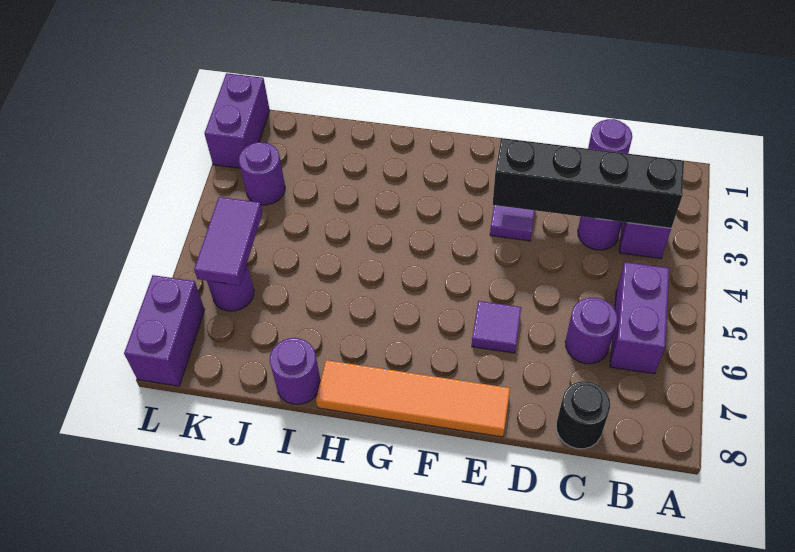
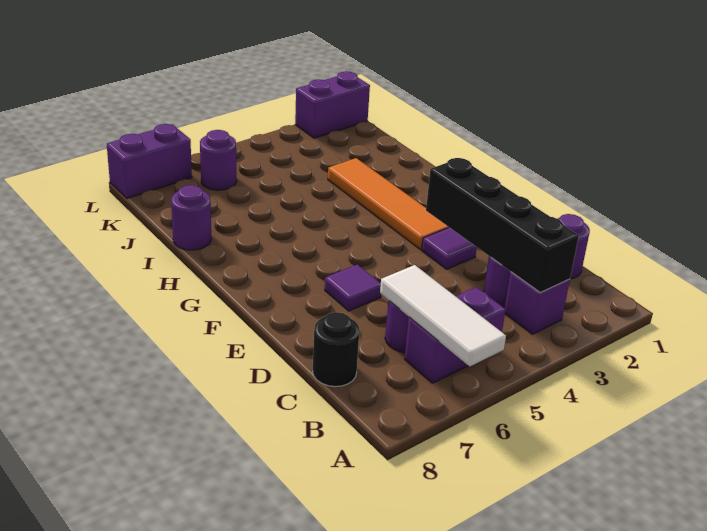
none -> white tile A6:C6 level 2
orange tile E8:H8 level 1 -> orange tile F3:I3 level 1
purple round brick K3 level 1 -> none
purple tile K5:K6 level 2 -> none

